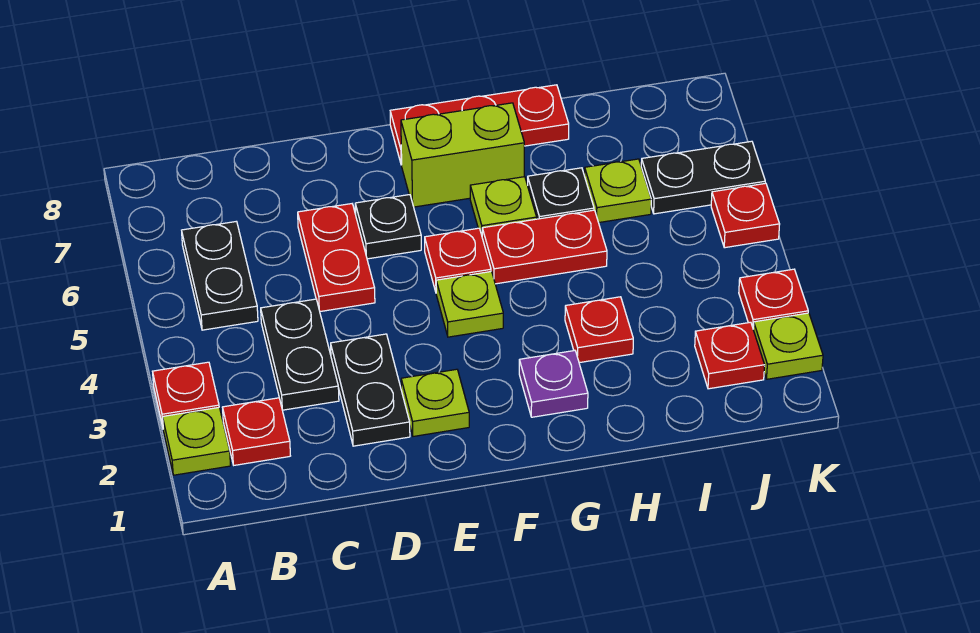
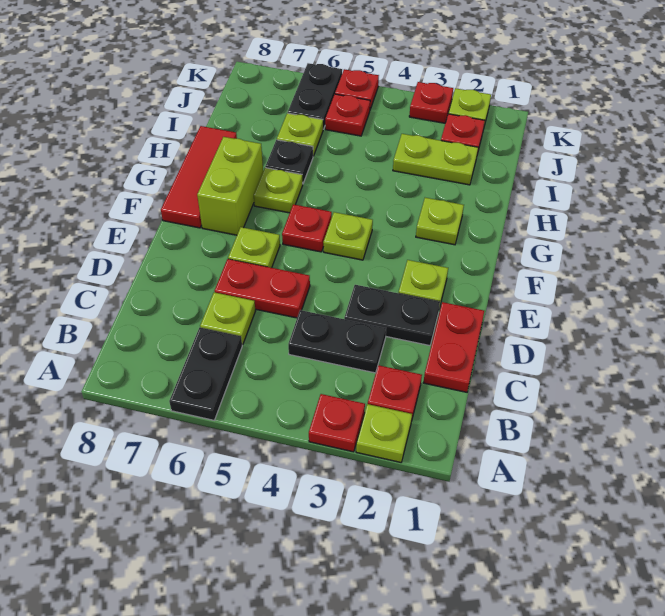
black plate B5:B6 level 1 -> black plate A6:B6 level 1
none -> lime plate C6 level 1
black plate E6 level 1 -> lime plate E6 level 1
red plate F8:H8 level 1 -> red tile F8:H8 level 1
purple plate G2 level 1 -> lime plate G2 level 1
red plate G5:H5 level 1 -> red plate C1:D1 level 1
red plate H3 level 1 -> red plate J5 level 1
none -> lime plate I2:I3 level 1

